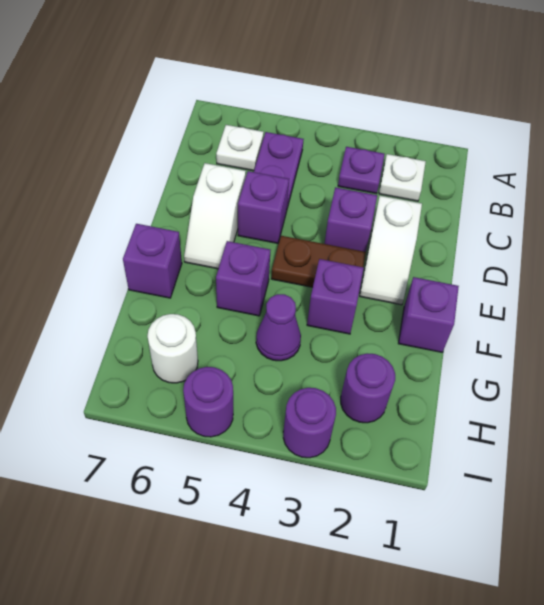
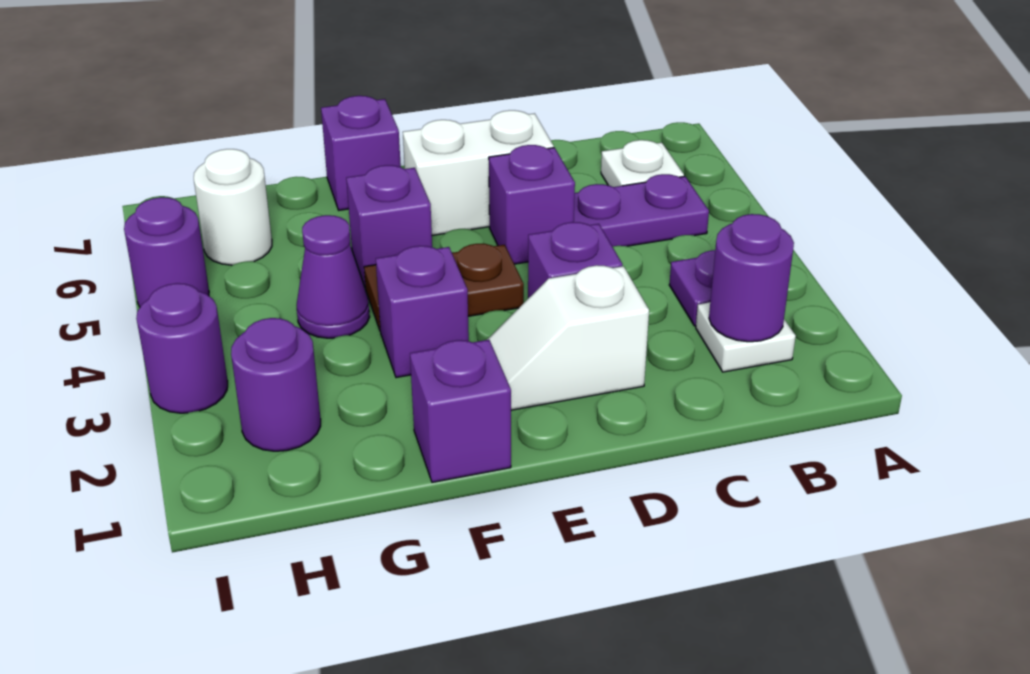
none -> purple round brick B2 level 2
white slope D6:E6 level 1 top D -> white brick D6:E6 level 1
brown plate E3:E4 level 1 -> brown plate E4:F4 level 1

